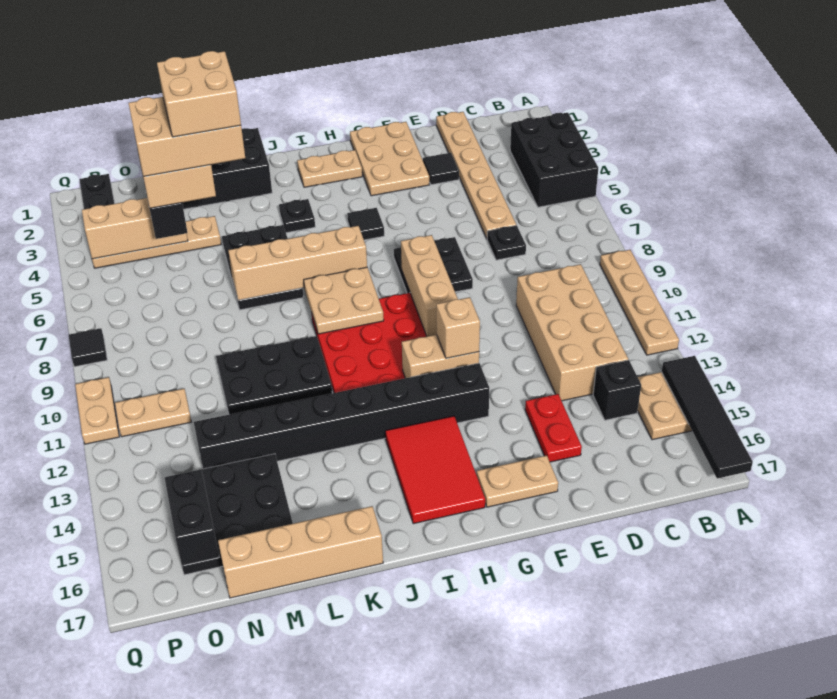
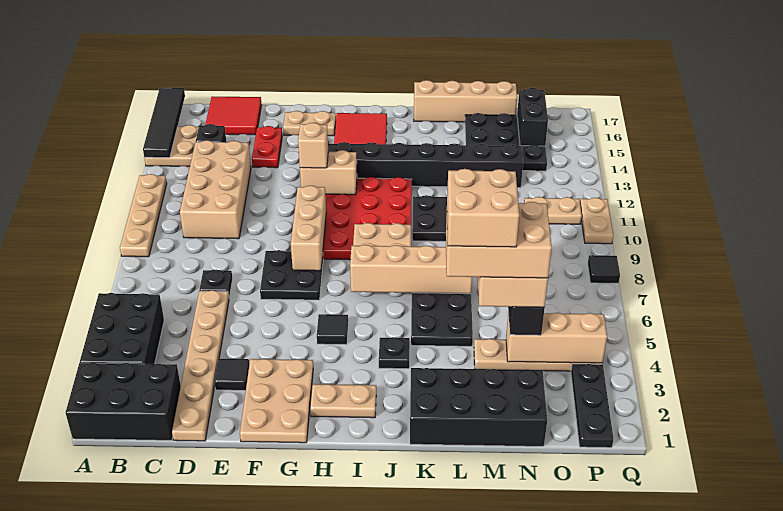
none -> black brick A1:C2 level 1
none -> red tile C16:D17 level 1

